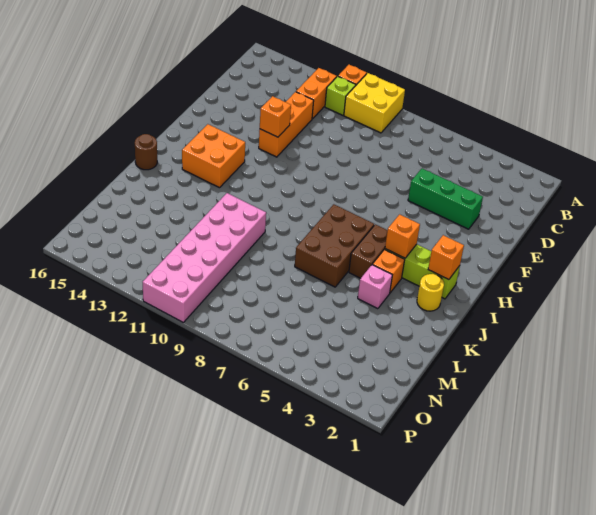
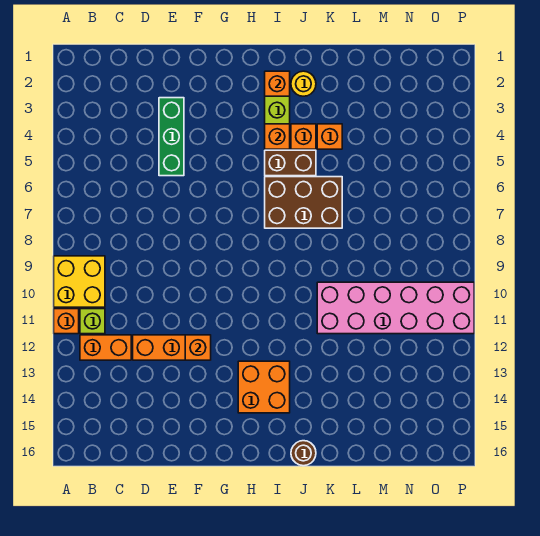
pink brick K4 level 1 -> orange brick K4 level 1

